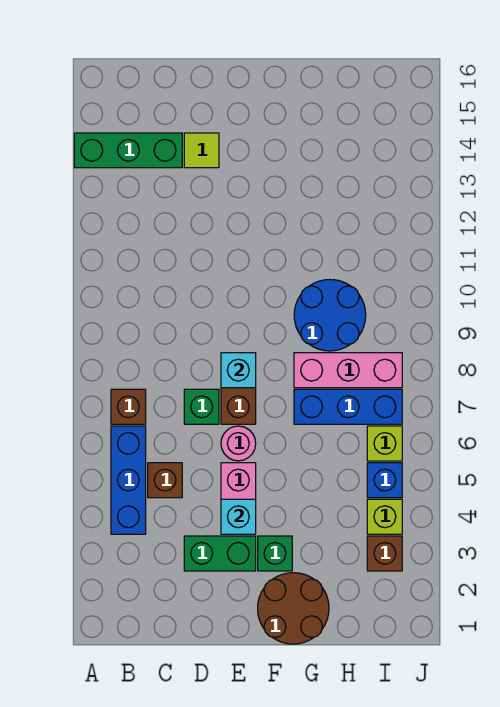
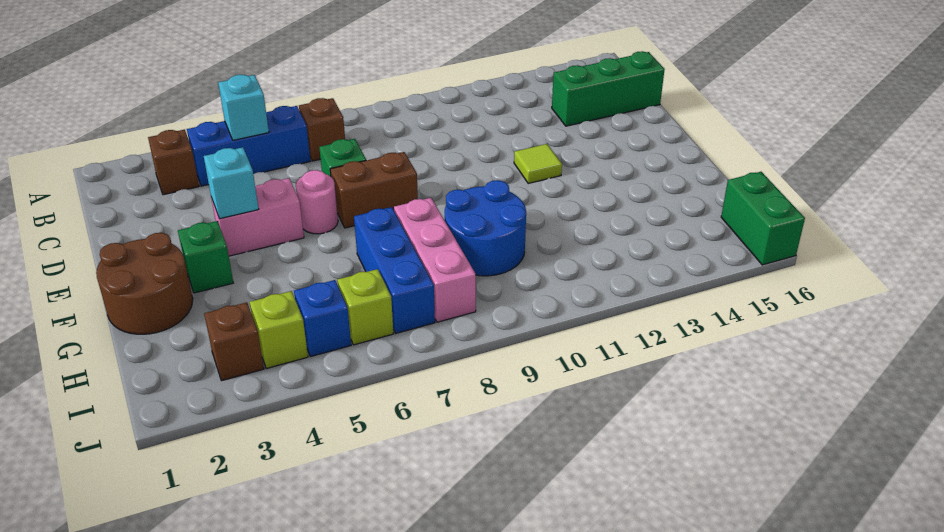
green brick A14:C14 level 1 -> green brick C14:C16 level 1
brown brick C5 level 1 -> brown brick B3 level 1
green brick D3:E3 level 1 -> green brick I16:J16 level 1
lime tile D14 level 1 -> lime tile E12 level 1
cyan brick E8 level 2 -> cyan brick B5 level 2

